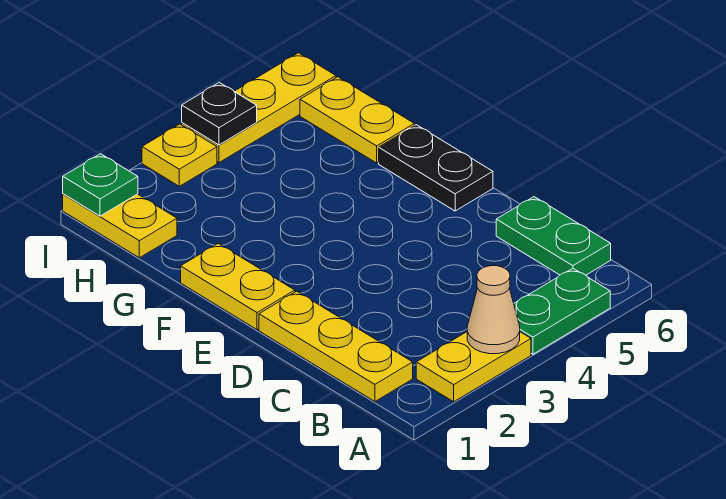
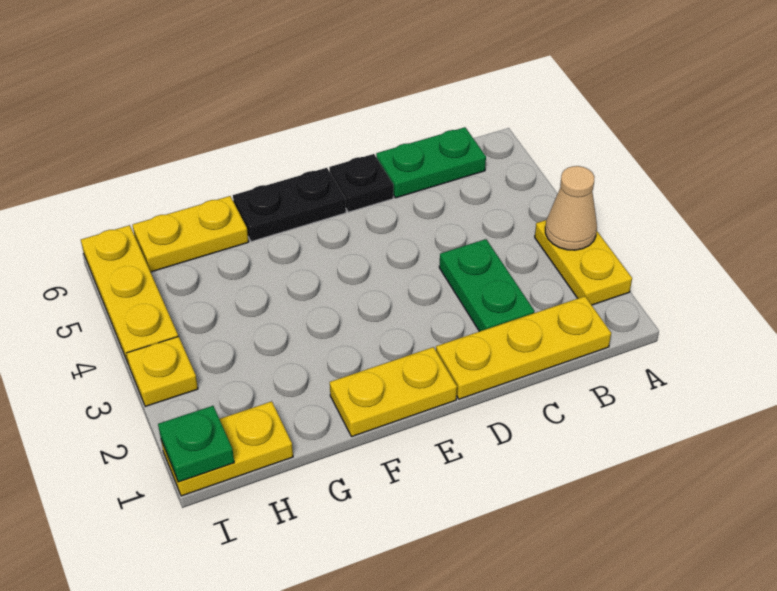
green plate A4:A5 level 1 -> green plate C2:C3 level 1
black plate I4 level 2 -> black plate D6 level 1

